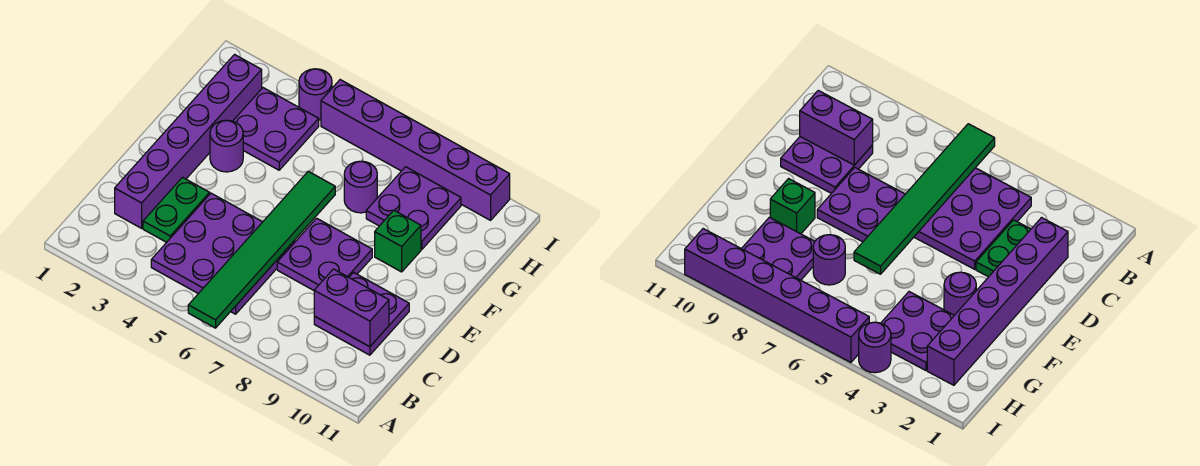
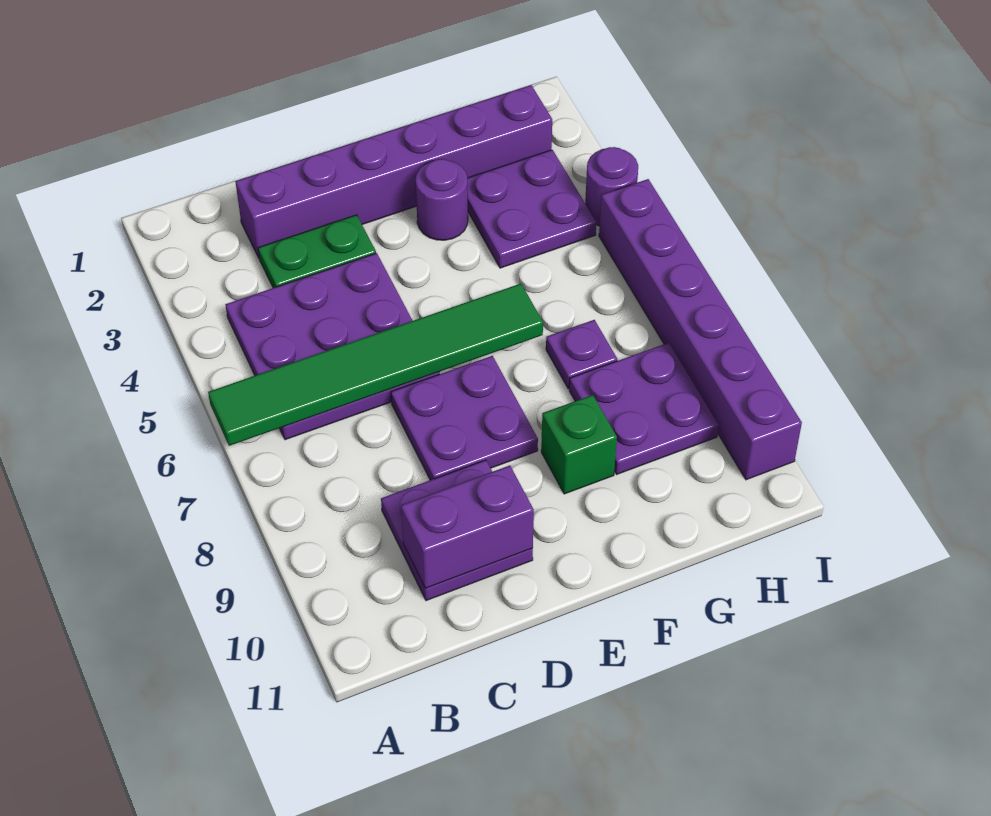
purple brick C9:C10 level 2 -> purple brick C10:D10 level 2
purple round brick G7 level 1 -> purple plate G7 level 1

